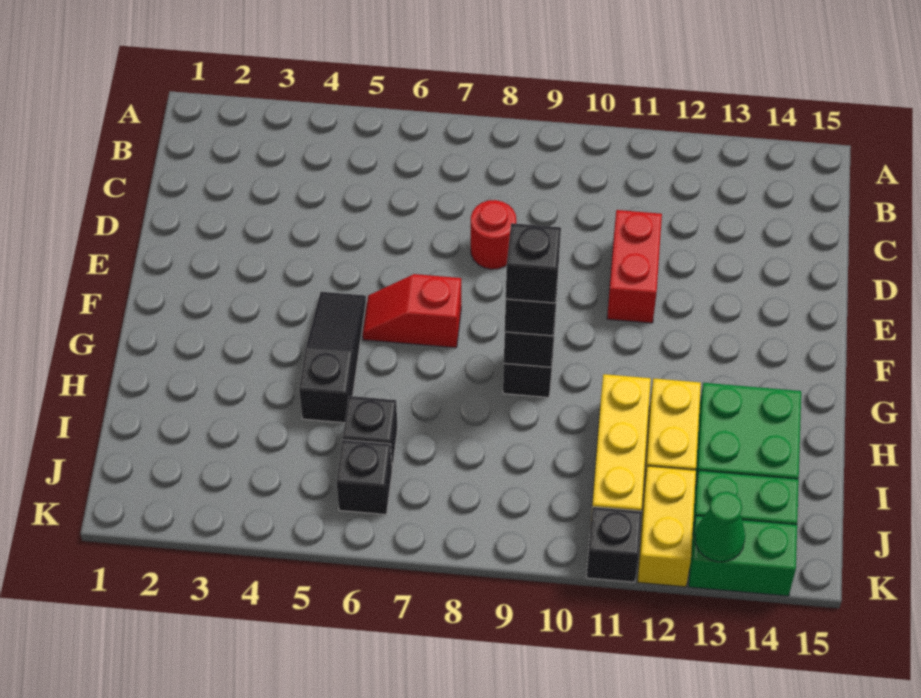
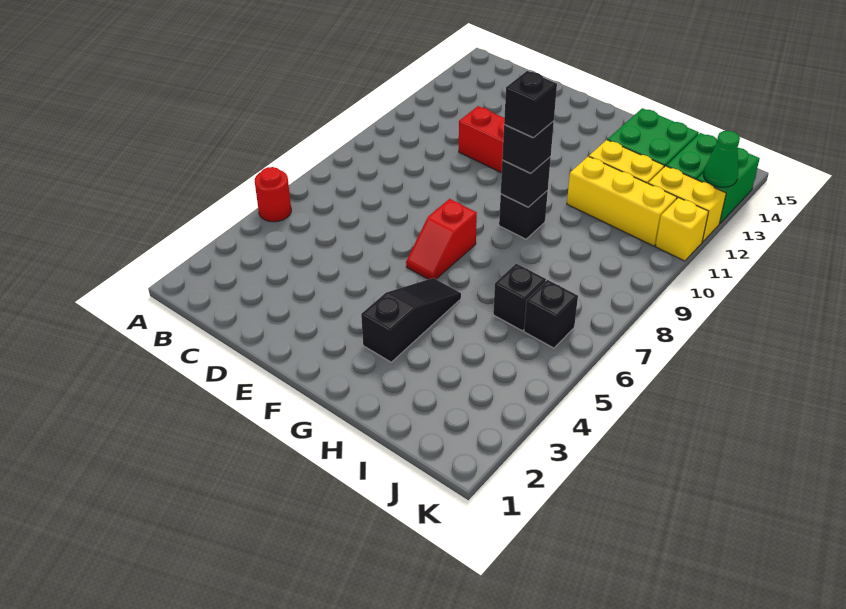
red round brick D8 level 1 -> red round brick A5 level 1
black slope F5:H5 level 1 top H -> black slope G3:G5 level 1 top 3
black brick K11 level 1 -> yellow brick K11 level 1

